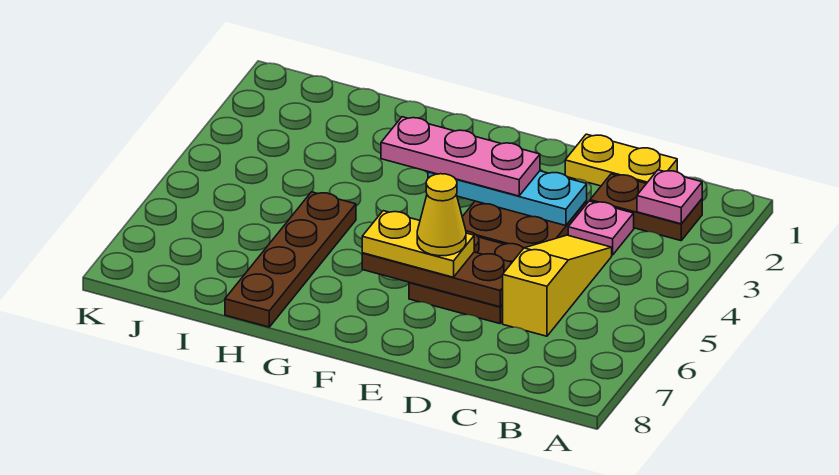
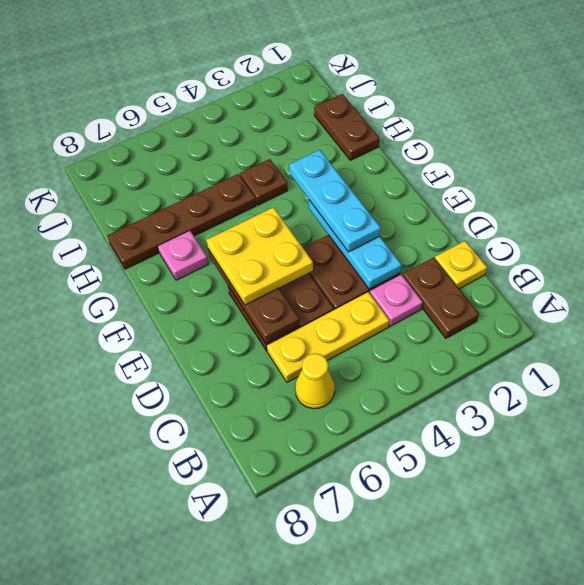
pink plate B2 level 2 -> pink plate G7 level 1
yellow plate C1:D1 level 1 -> yellow plate C1 level 1
yellow slope C4:C6 level 1 top 6 -> yellow plate C4:C6 level 1
pink plate E3:G3 level 3 -> cyan plate E3:G3 level 3
yellow plate E6:F6 level 3 -> yellow plate E5:F6 level 3
yellow cone E6 level 4 -> yellow cone B6 level 1
none -> brown plate H1:I1 level 1
none -> brown plate H4 level 1

